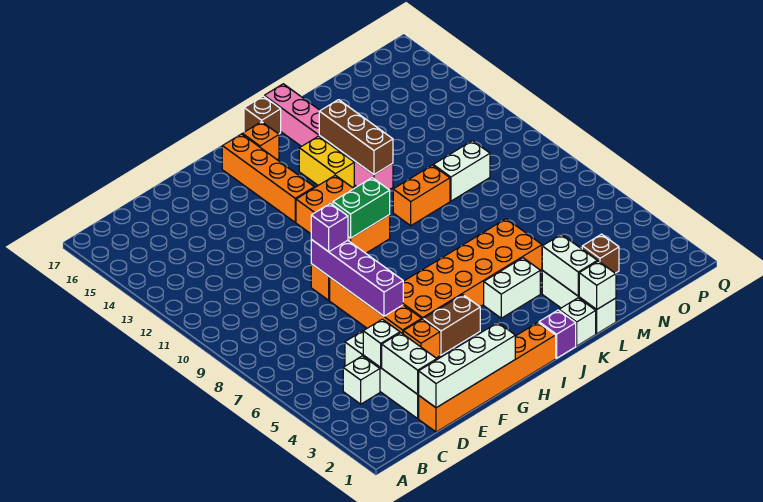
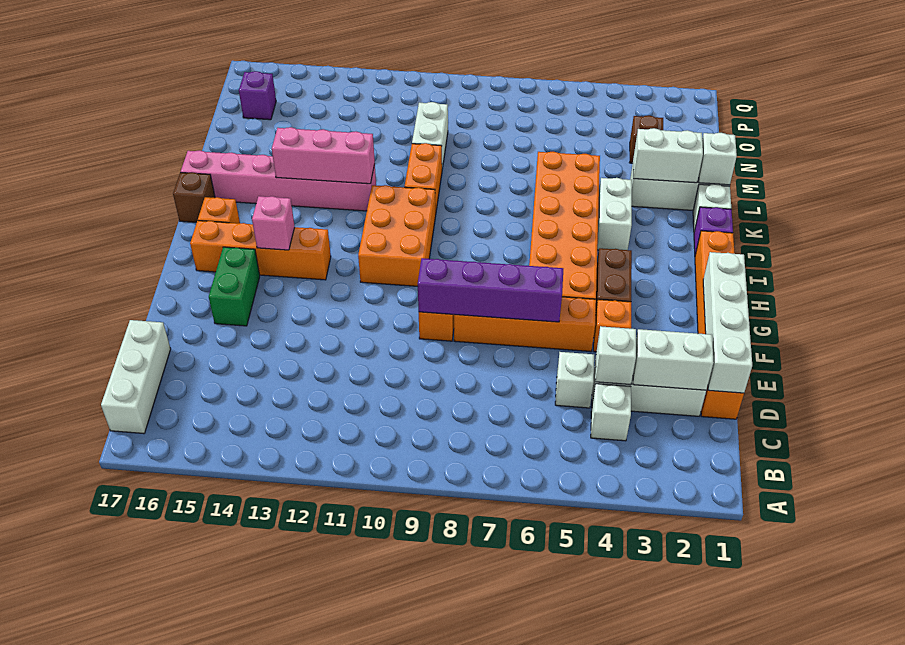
none -> white brick B17:D17 level 1
purple brick F9 level 3 -> purple brick O16 level 1
orange brick H10:I12 level 1 -> orange brick H10:J11 level 1
green brick H10:I10 level 2 -> green brick F15:G15 level 1
none -> pink brick H14 level 2
yellow brick J13:J14 level 1 -> none
brown brick K12:K14 level 2 -> pink brick K12:K14 level 2

